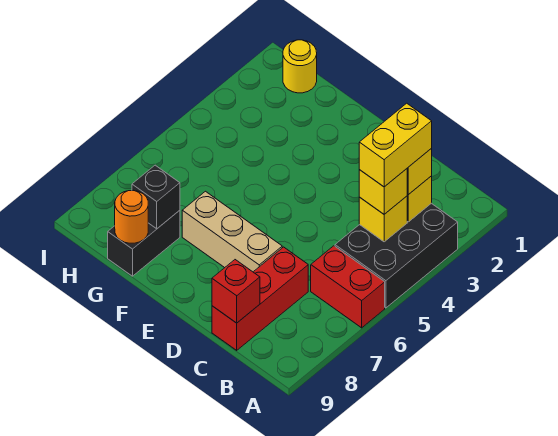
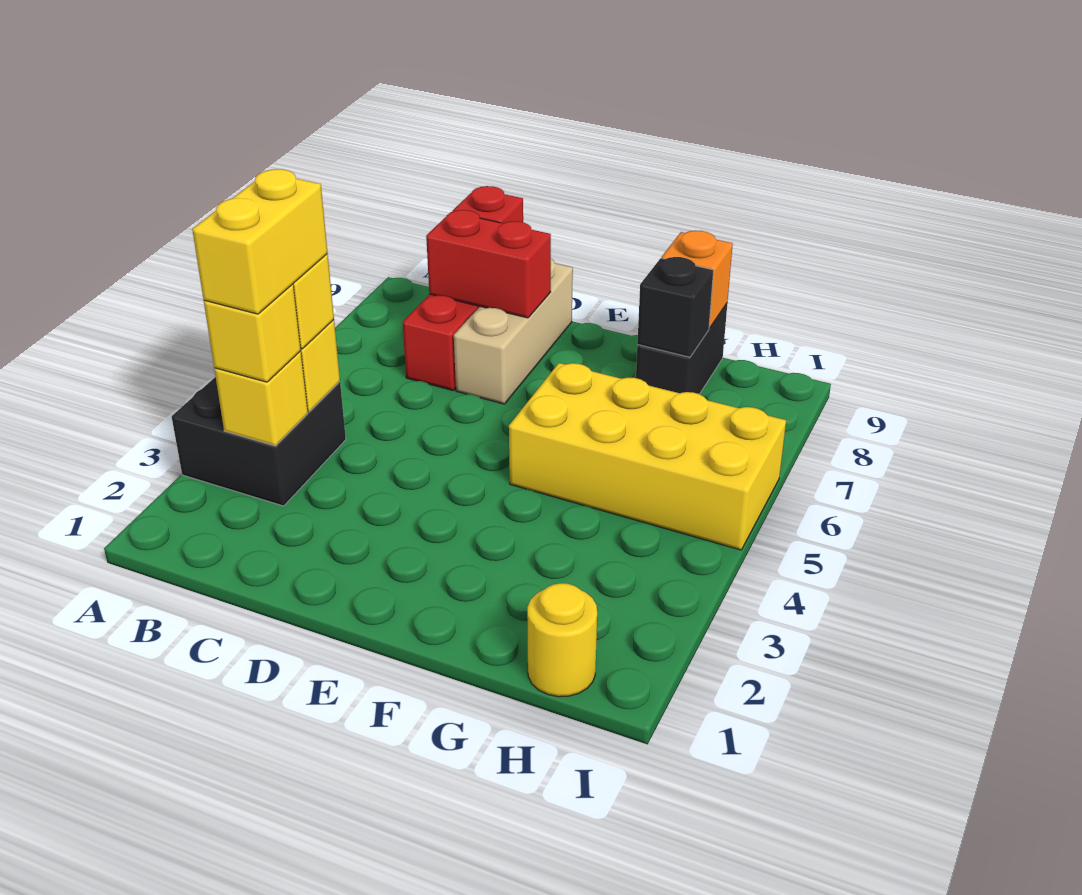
black brick A3:B5 level 1 -> black brick A3:B4 level 1
red brick A6:B6 level 1 -> red brick C8:D8 level 2
tan brick D7:F7 level 1 -> tan brick D7:D9 level 1
none -> yellow brick F5:I6 level 1
orange round brick G9 level 2 -> orange brick G9 level 2

